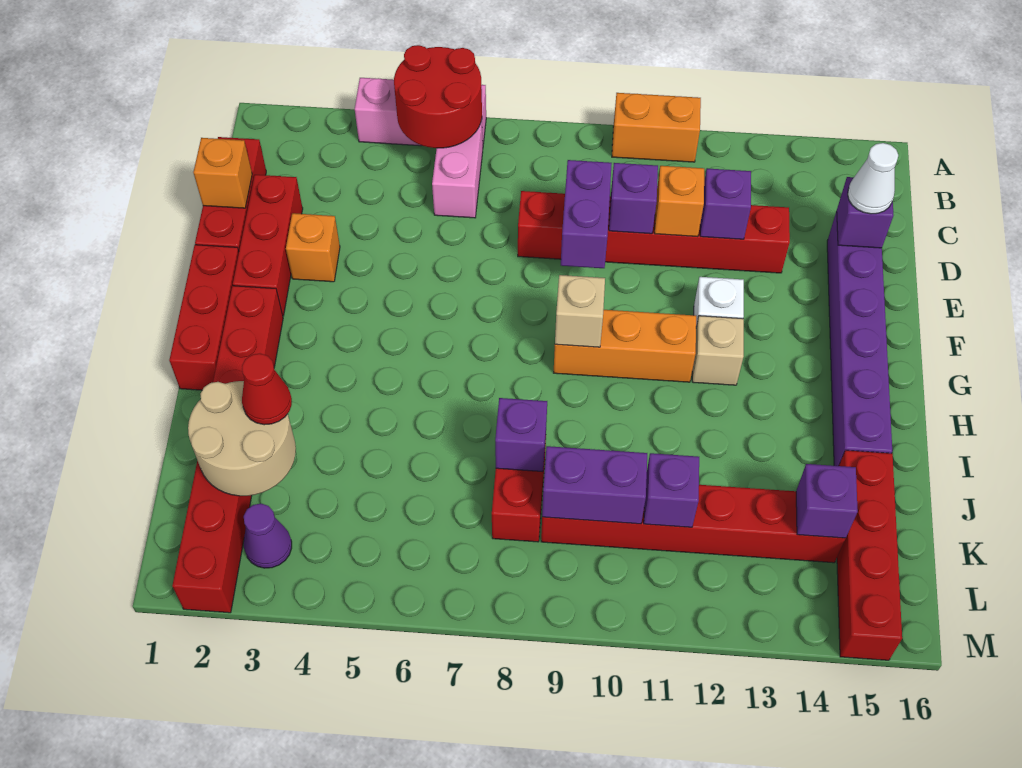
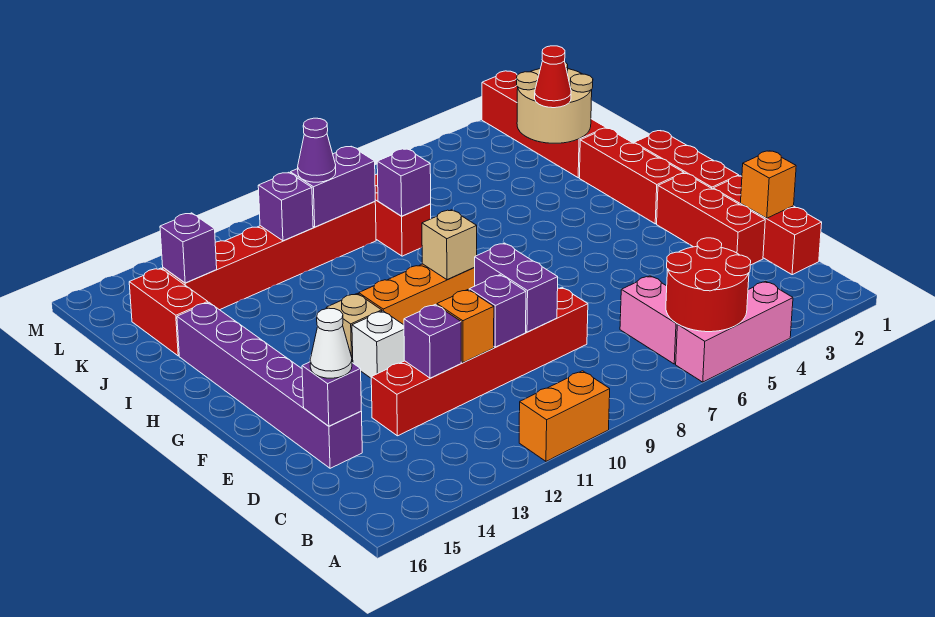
orange brick E3 level 1 -> none
red brick J15:M15 level 1 -> red brick J15:K15 level 1
purple cone L3 level 1 -> purple cone K10 level 3

